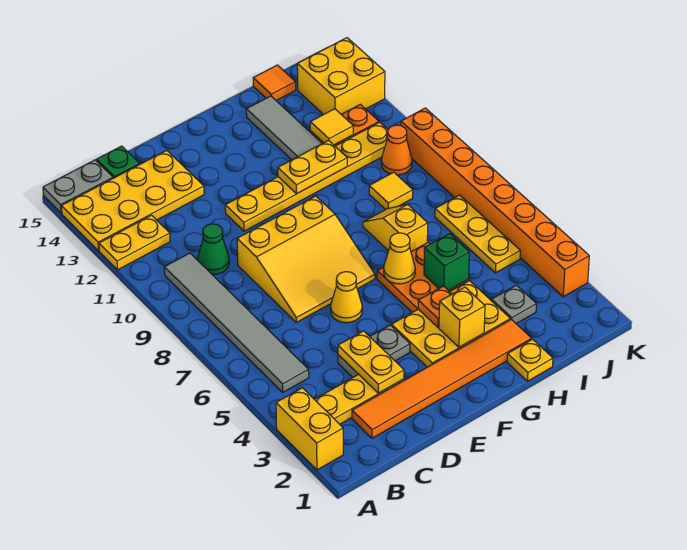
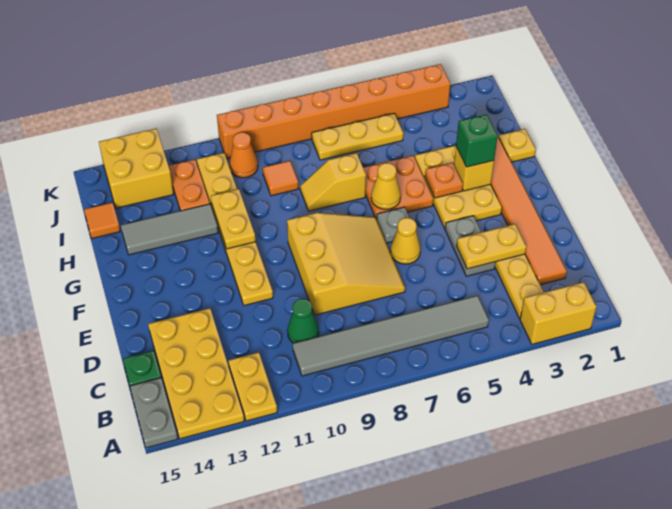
green brick H5 level 2 -> green brick G3 level 3
grey plate I3 level 1 -> grey plate F6 level 1
yellow tile I9 level 1 -> orange tile I9 level 1
yellow tile I12 level 2 -> none

